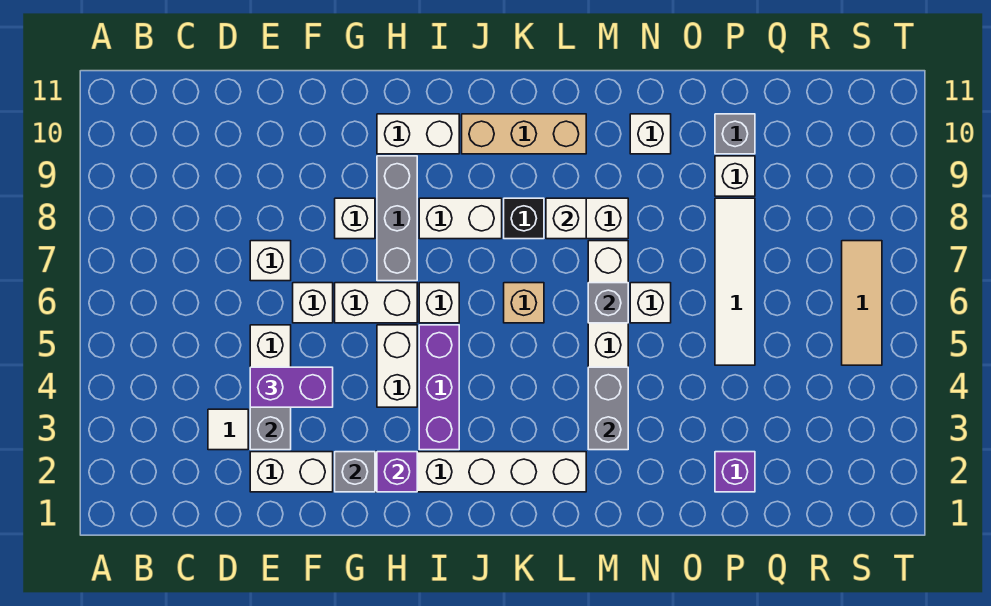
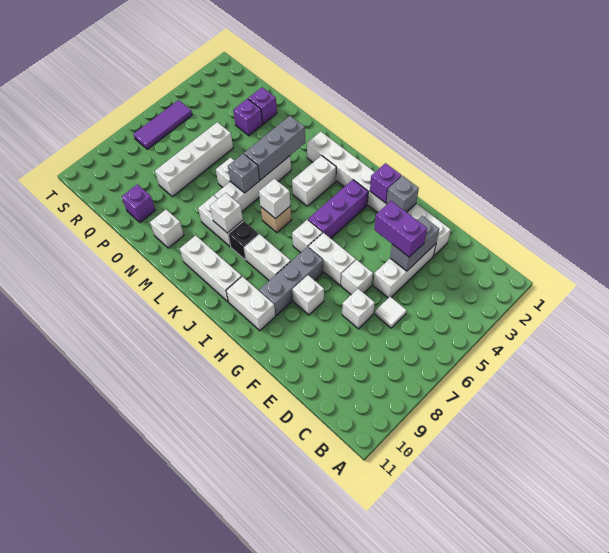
white tile D3 level 1 -> white tile D6 level 1
white brick H4:H5 level 1 -> white brick K3:K4 level 1
tan brick J10:L10 level 1 -> white brick J10:L10 level 1
grey brick M3:M4 level 2 -> grey brick M3:M5 level 2
none -> purple brick P3 level 1
white tile P5:P8 level 1 -> white brick P5:P8 level 1
white brick P9 level 1 -> white brick K6 level 2
grey brick P10 level 1 -> purple brick P10 level 1
tan tile S5:S7 level 1 -> purple tile S5:S7 level 1

